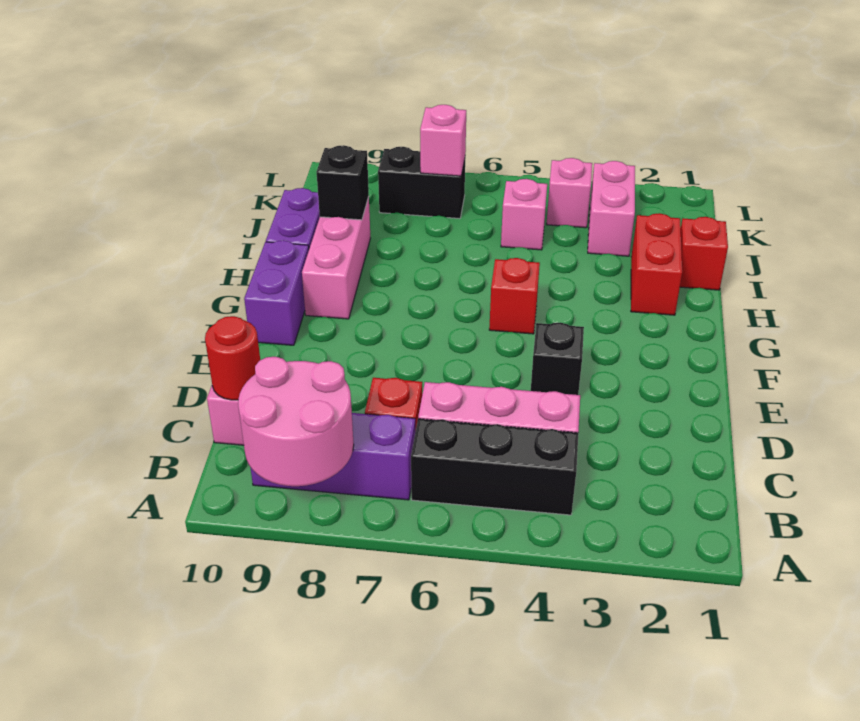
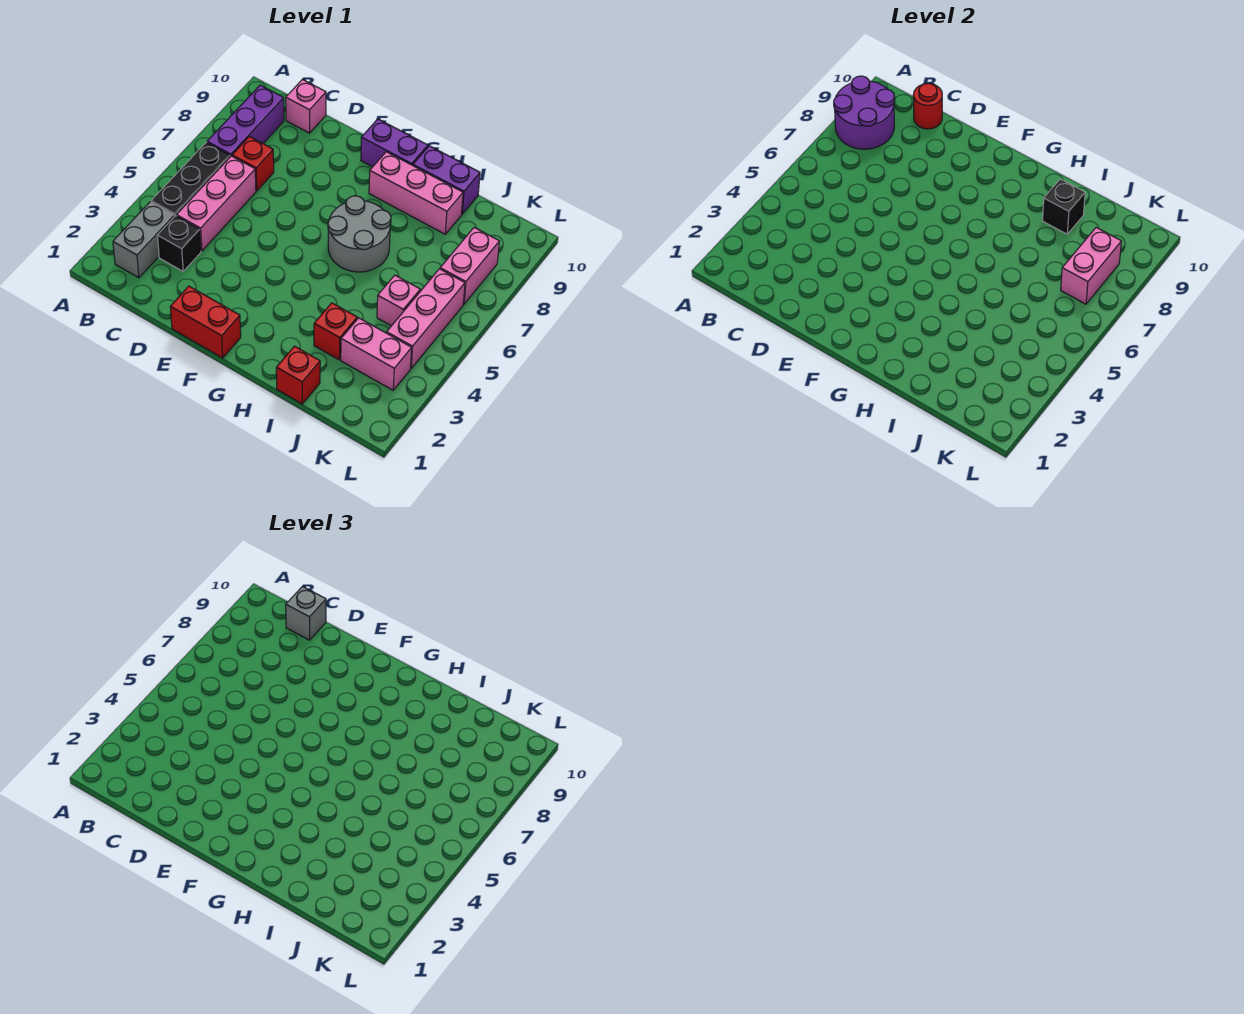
pink round brick A8:B9 level 2 -> purple round brick A8:B9 level 2
none -> grey brick B2:B3 level 1
none -> grey brick C10 level 3
black brick E4 level 1 -> black brick C3 level 1
red brick G5 level 1 -> red brick I3 level 1
none -> grey round brick G6:H7 level 1
red brick H2:I2 level 1 -> red brick E1:F1 level 1
pink brick K4 level 1 -> pink brick K4:K6 level 1
black brick K7:K8 level 1 -> pink brick K7:K8 level 1
pink brick K7 level 2 -> pink brick K7:K8 level 2

